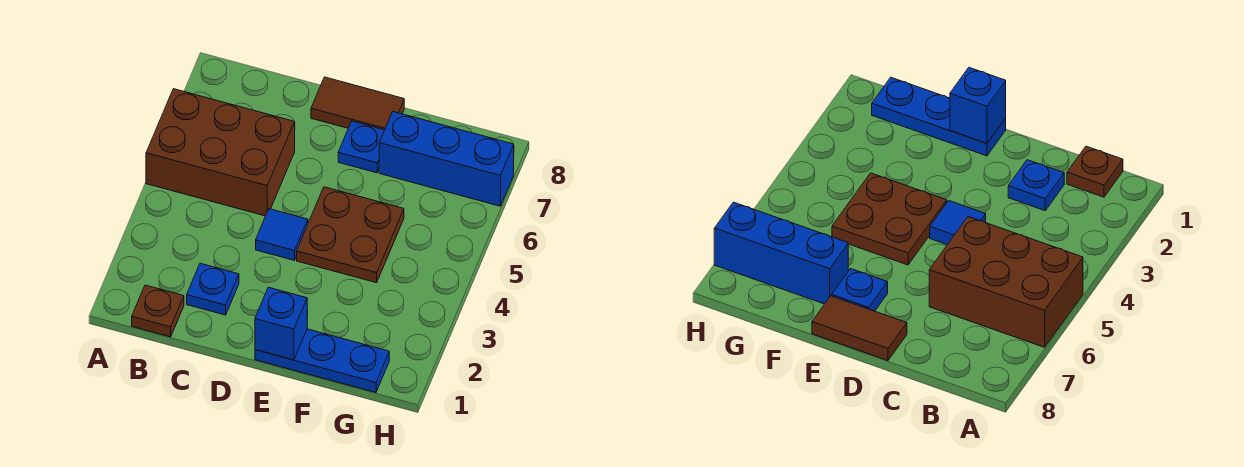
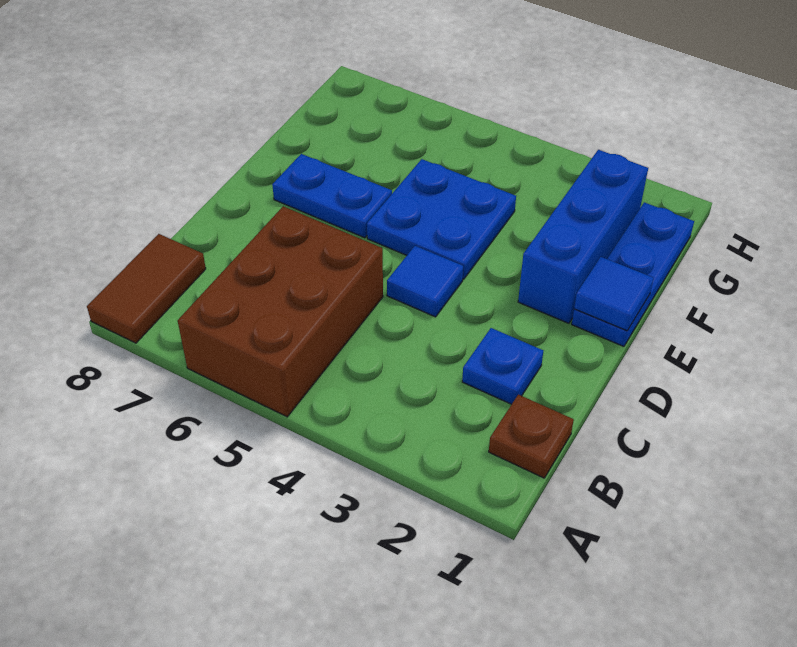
brown tile D8:E8 level 1 -> brown tile A8:B8 level 1
blue brick E1 level 2 -> blue tile E1 level 2
brown plate E4:F5 level 1 -> blue plate E4:F5 level 1
blue plate E7 level 1 -> blue plate E6:E7 level 1
blue brick F7:H7 level 1 -> blue brick E2:G2 level 1

